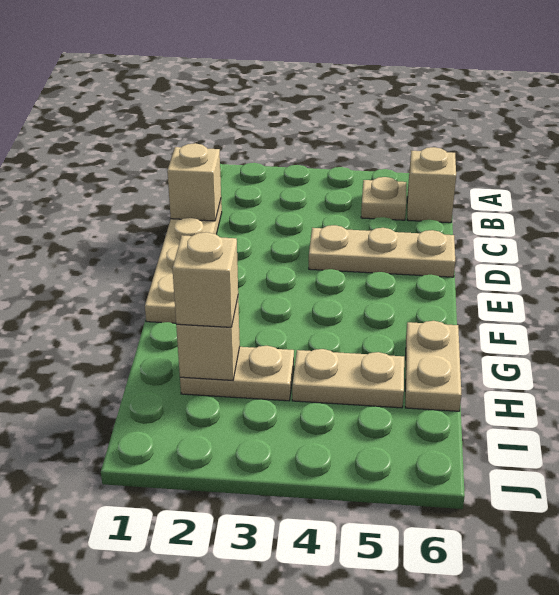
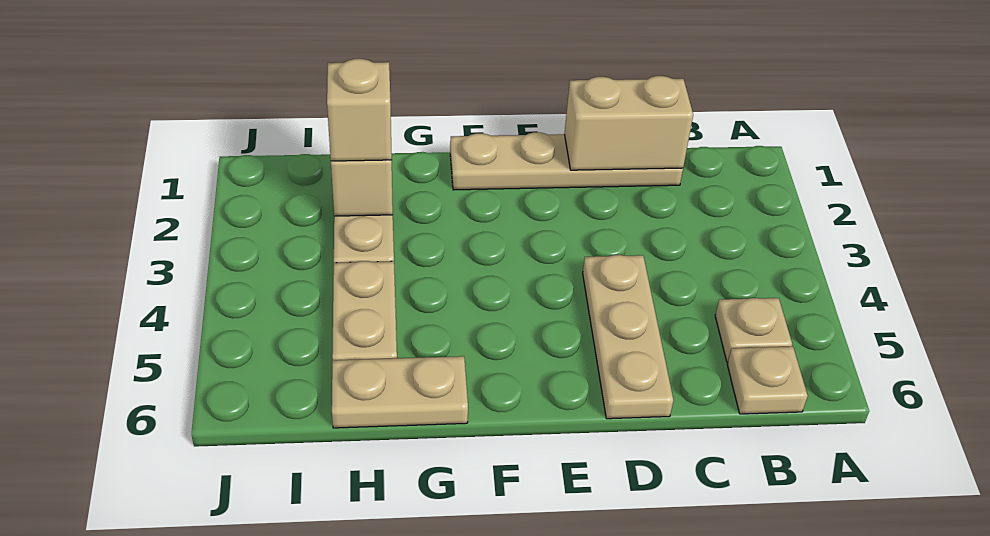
tan brick B6 level 1 -> tan plate B6 level 1
tan brick C1 level 2 -> tan brick C1:D1 level 2

